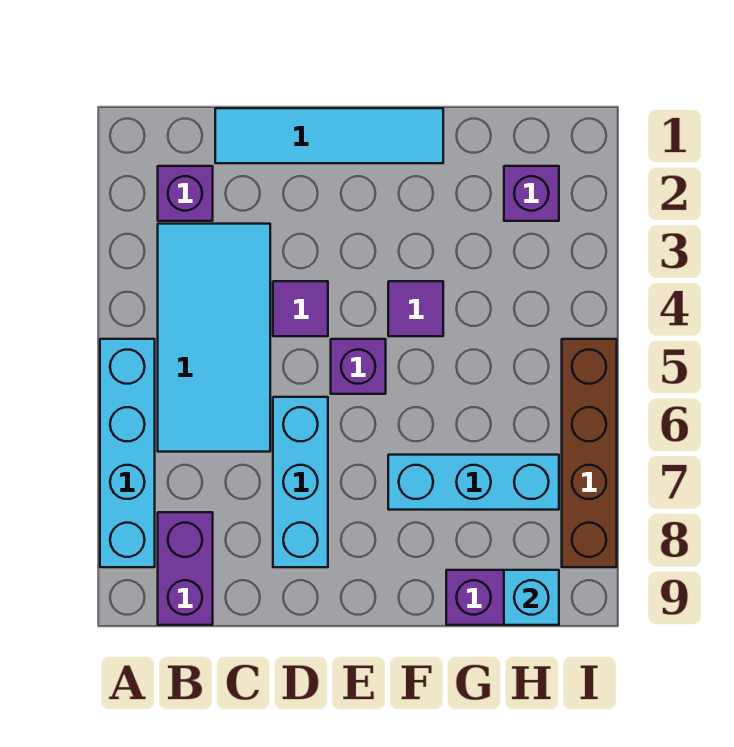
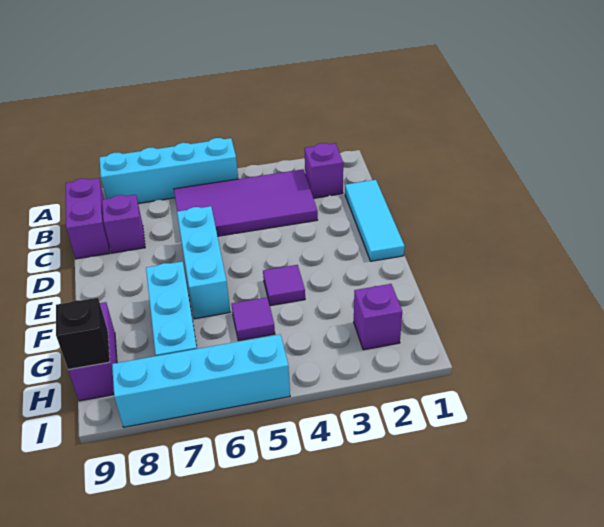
cyan tile B3:C6 level 1 -> purple tile B3:C6 level 1
purple brick B8:B9 level 1 -> purple brick B9:C9 level 1
cyan tile C1:F1 level 1 -> cyan tile C1:E1 level 1
purple tile D4 level 1 -> purple tile G5 level 1
cyan brick D6:D8 level 1 -> cyan brick D6:F6 level 1
purple brick E5 level 1 -> purple brick C8 level 1
cyan brick H9 level 2 -> black brick H9 level 2
brown brick I5:I8 level 1 -> cyan brick I5:I8 level 1

